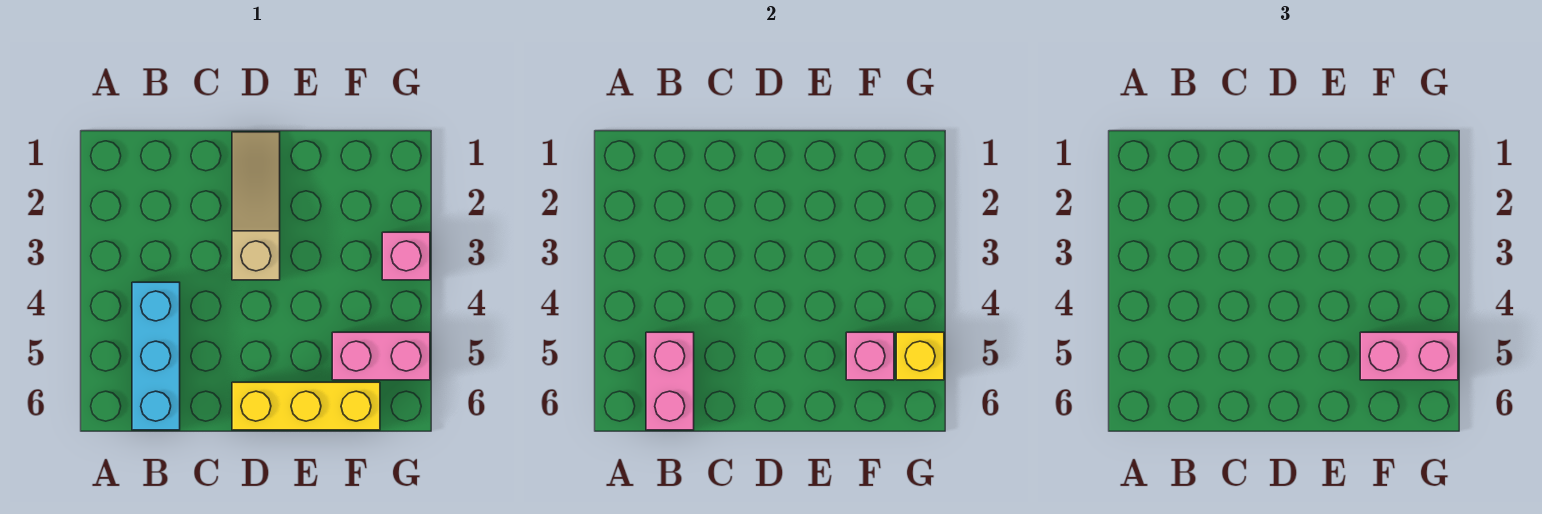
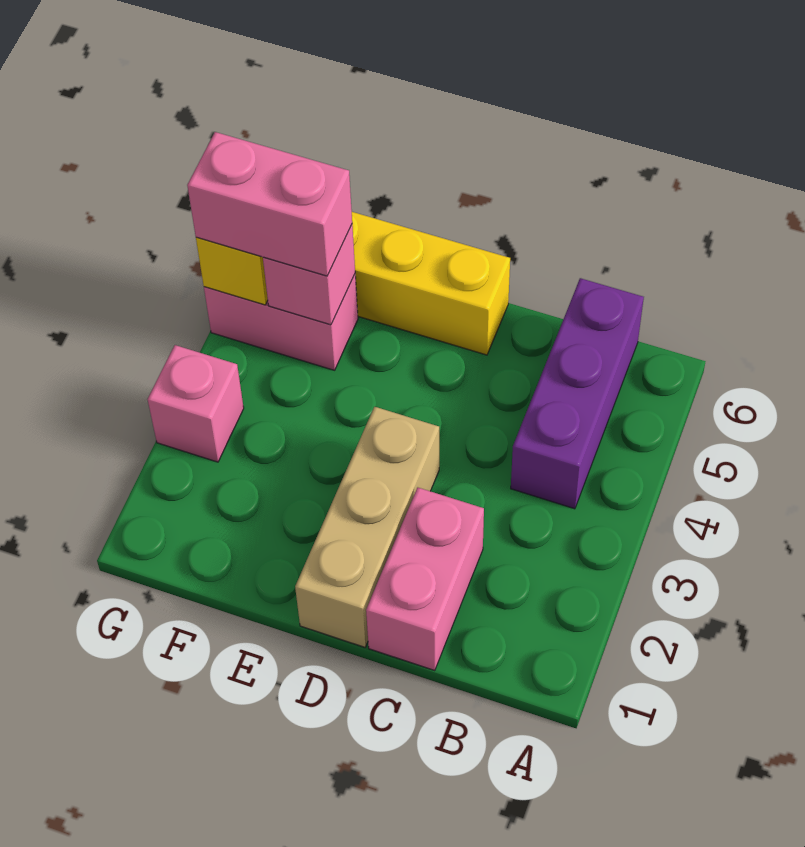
cyan brick B4:B6 level 1 -> purple brick B4:B6 level 1
pink brick B5:B6 level 2 -> pink brick C1:C2 level 1
tan slope D1:D3 level 1 top 3 -> tan brick D1:D3 level 1

